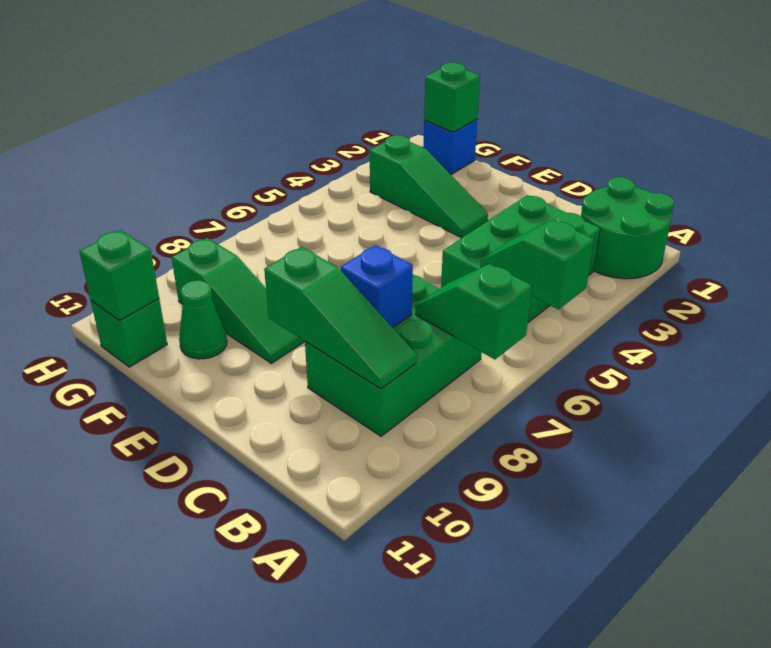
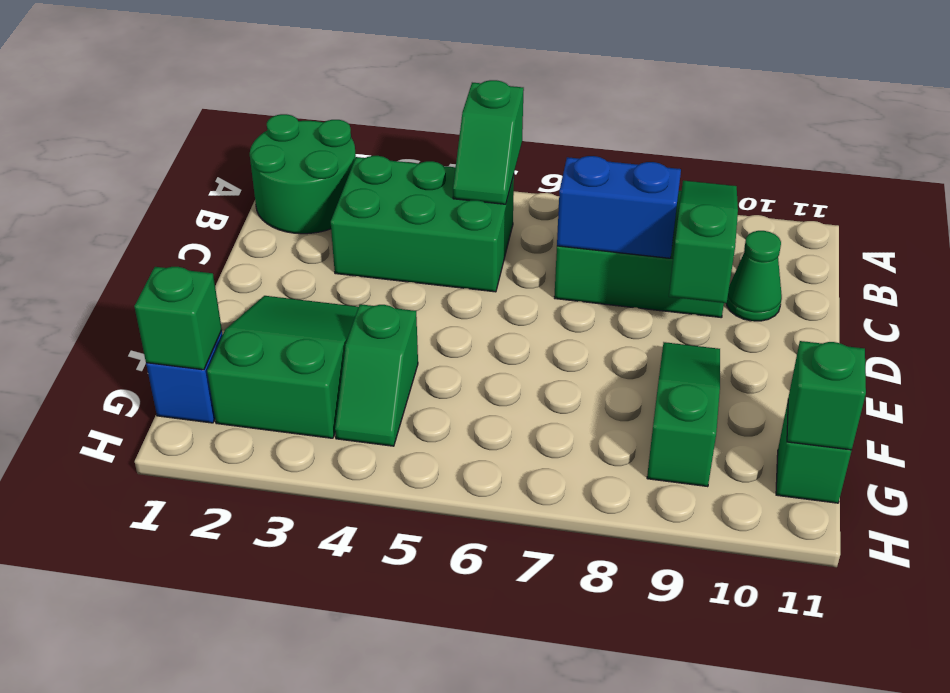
green slope A7:B7 level 2 top A -> green slope F4:G4 level 1 top F
blue brick C8 level 2 -> blue brick C7:C8 level 2
green slope E3:G3 level 1 top G -> green slope E2:G3 level 1 top G
green cone F10 level 1 -> green cone C10 level 1

